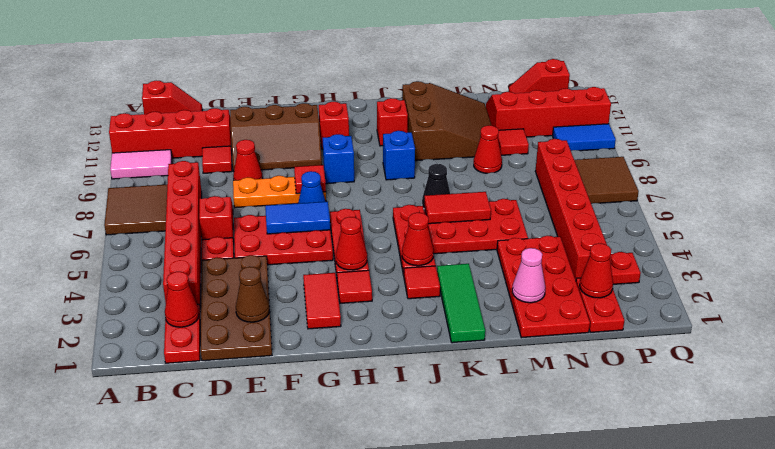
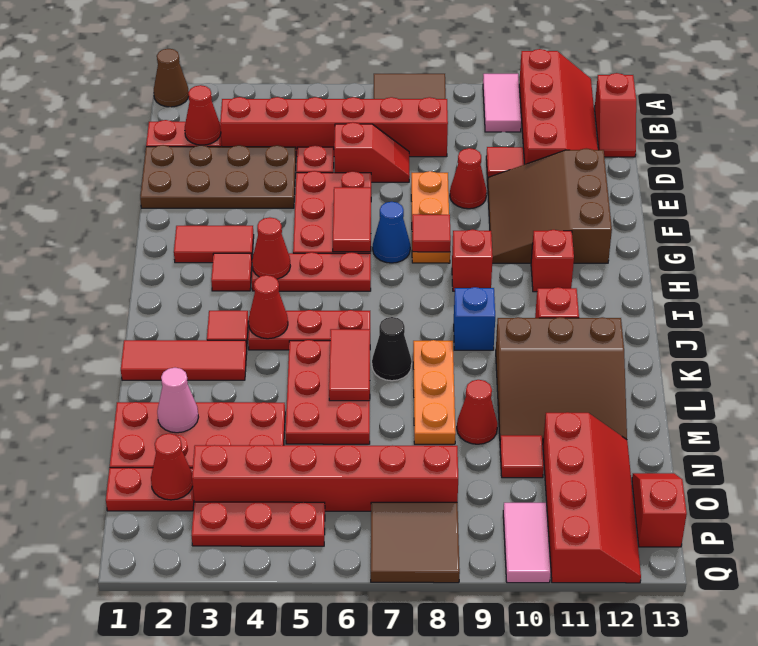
brown cone E2 level 2 -> brown cone A1 level 1
brown slope E10:G11 level 1 top 11 -> brown slope E10:G12 level 1 top 12
blue tile F6:G6 level 2 -> red tile F6:G6 level 2
blue brick H9 level 1 -> red brick H9 level 1
green tile K1:K3 level 1 -> red tile K1:K3 level 1
none -> orange plate K8:M8 level 1
red plate P3 level 1 -> red plate P3:P5 level 1
blue tile P10:Q10 level 1 -> pink tile P10:Q10 level 1

